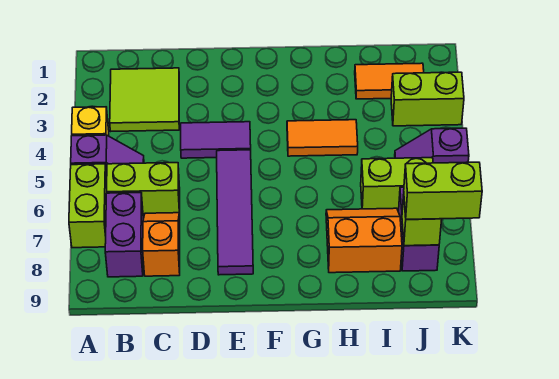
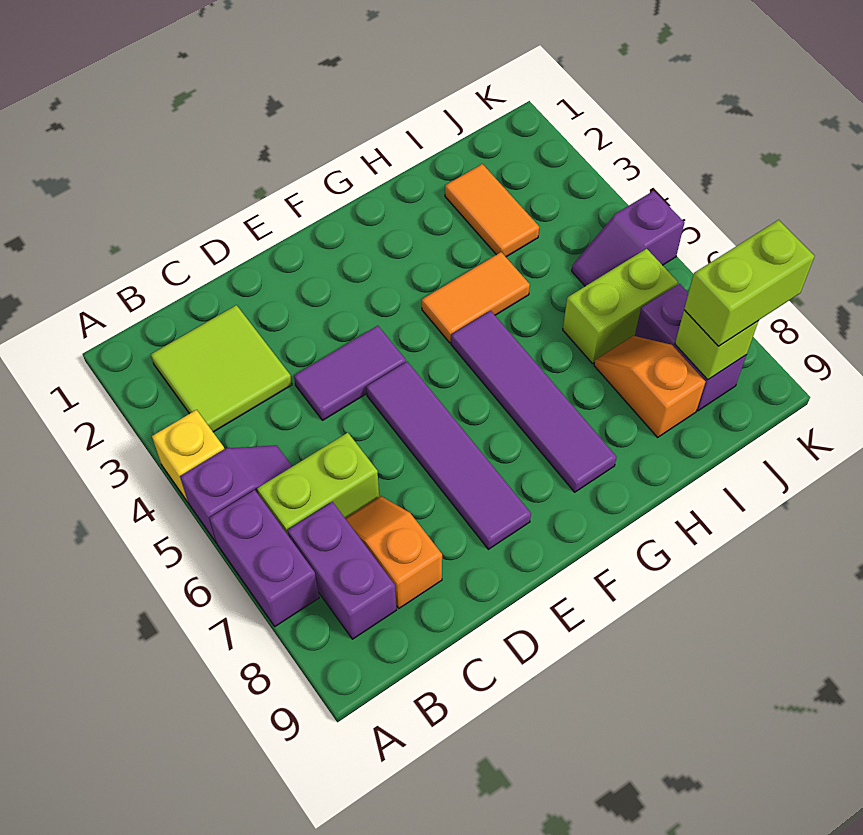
lime brick A6:A7 level 1 -> purple brick A6:A7 level 1
none -> purple tile G5:G8 level 1
orange slope H7:I8 level 1 top 8 -> orange slope I7:I8 level 1 top 8
orange tile I2:J2 level 1 -> orange tile I2:I3 level 1
lime brick J3:K3 level 1 -> none

